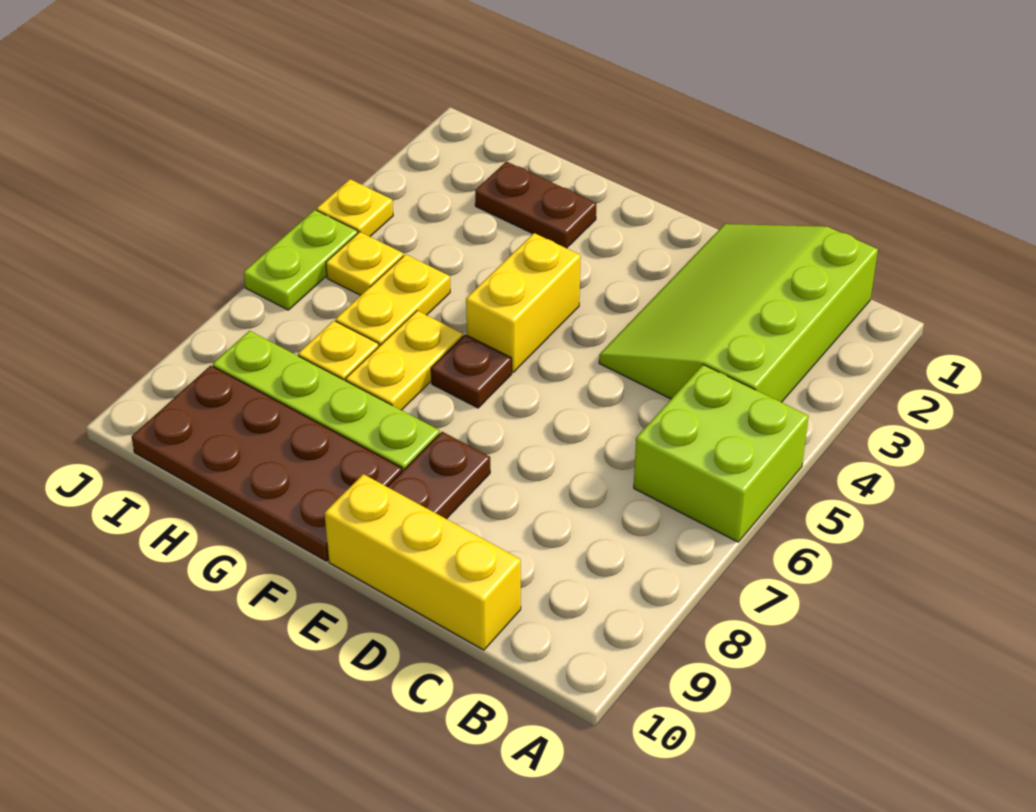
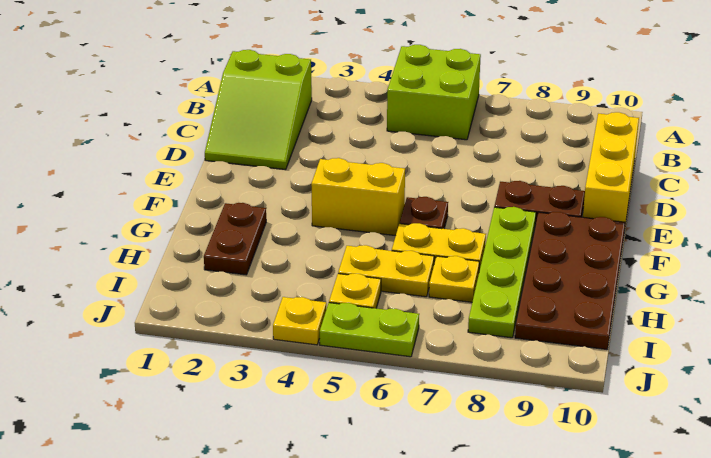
lime slope B1:D4 level 1 top B -> lime slope B1:D2 level 1 top B

